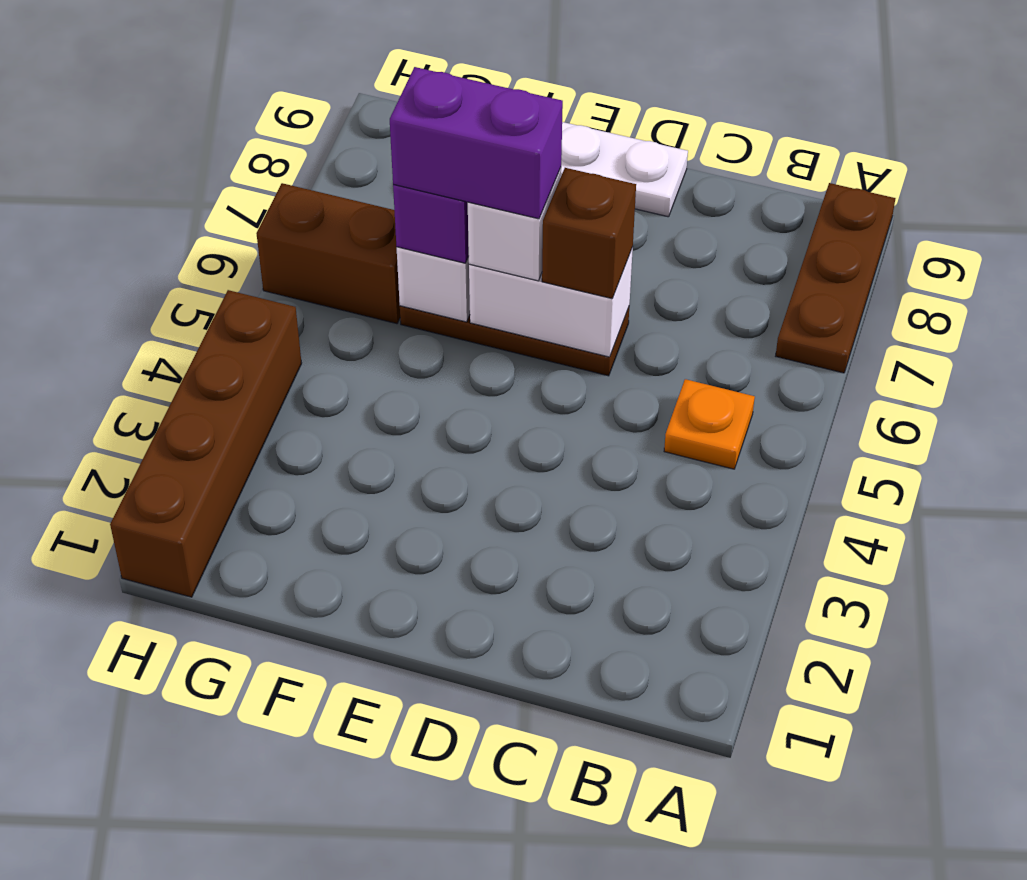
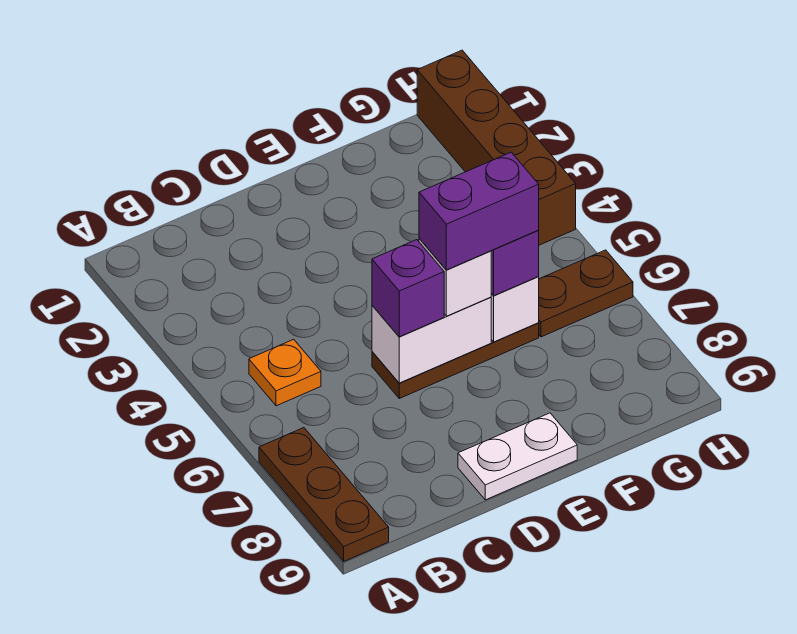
brown brick D6 level 3 -> purple brick D6 level 3
brown brick G6:H6 level 1 -> brown plate G6:H6 level 1

